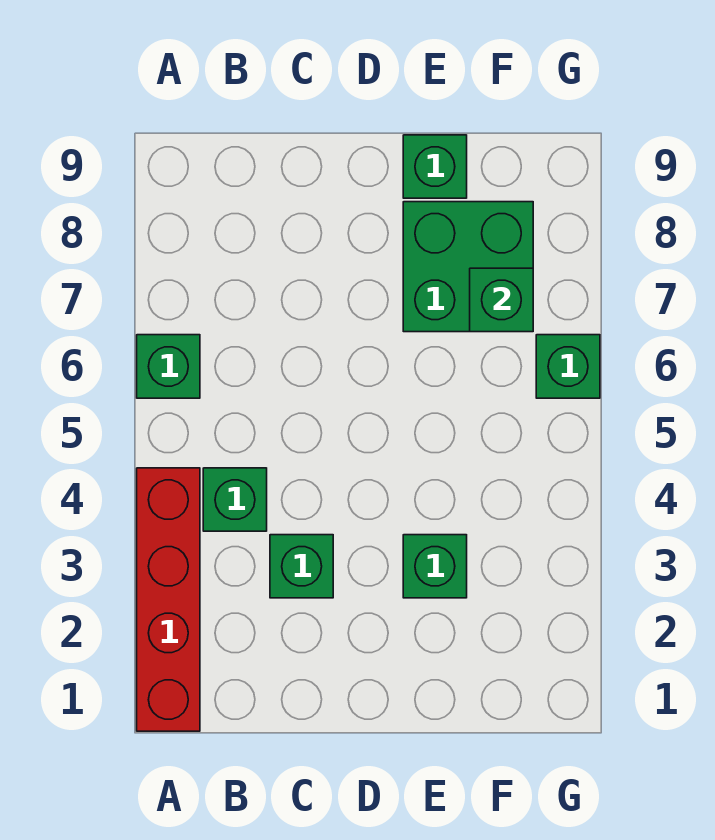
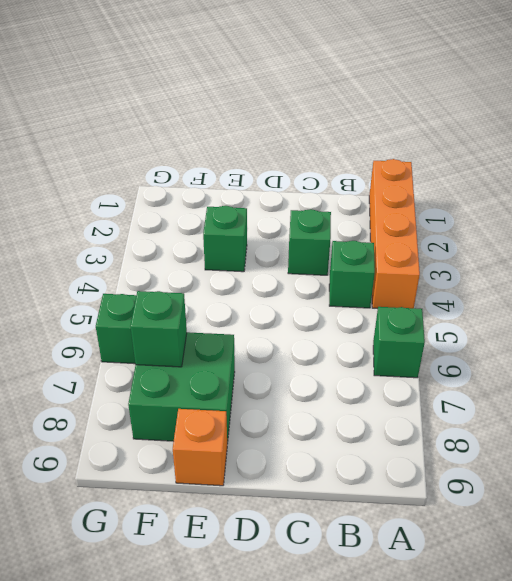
red brick A1:A4 level 1 -> orange brick A1:A4 level 1
green brick E9 level 1 -> orange brick E9 level 1

